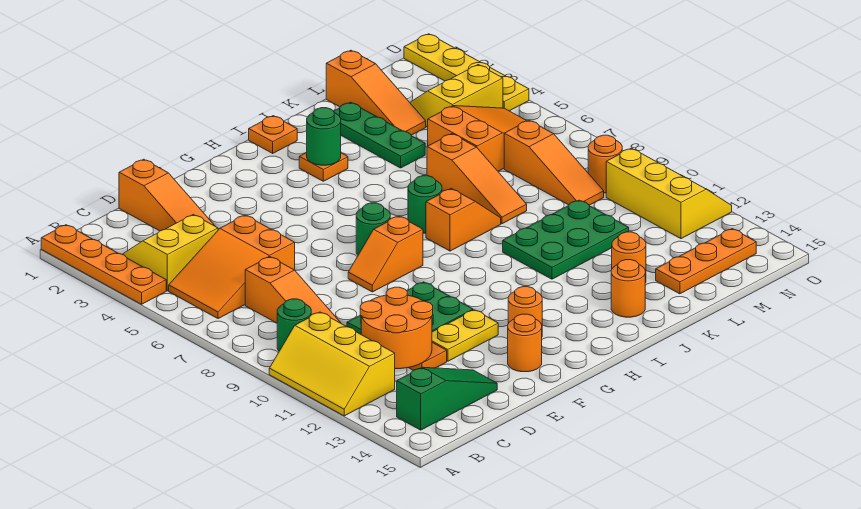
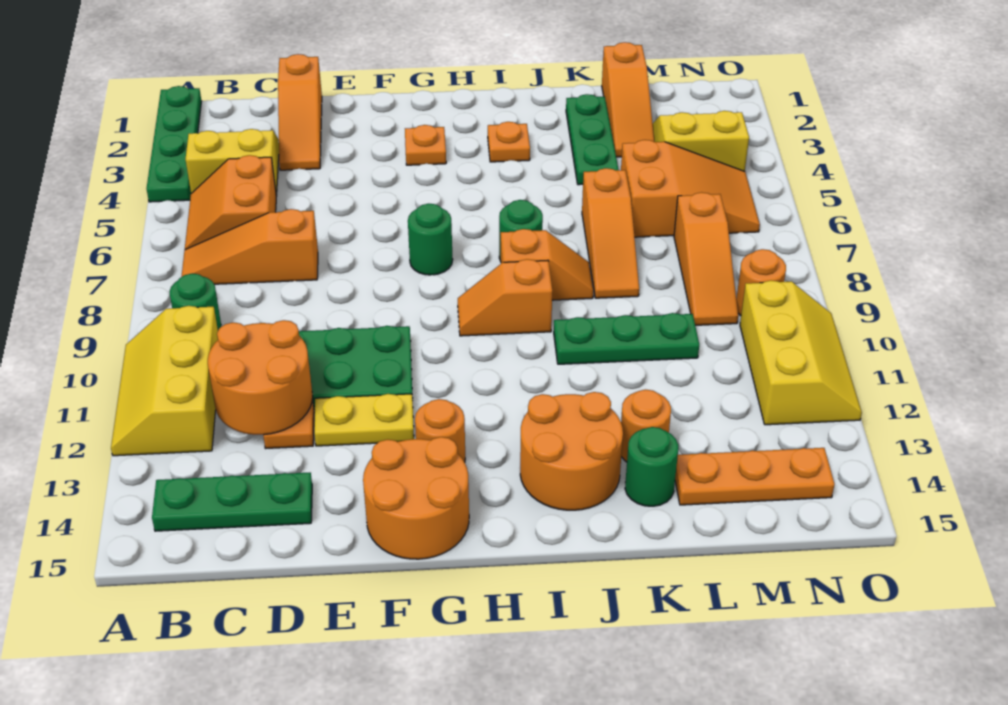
orange plate A1:A4 level 1 -> green plate A1:A4 level 1
orange slope B5:D6 level 1 top D -> orange slope B5:C6 level 1 top C
green slope B14:D14 level 1 top B -> green plate B14:D14 level 1
orange slope C7:C9 level 1 top 7 -> orange slope B7:D7 level 1 top D
orange slope F8:G8 level 1 top G -> orange slope H9:I9 level 1 top I
orange round brick F14 level 1 -> orange round brick F14:G15 level 1
orange plate I1 level 1 -> orange plate G3 level 1
green round brick I3 level 2 -> green round brick K14 level 1
green plate J10:L11 level 1 -> green plate J10:L10 level 1
orange round brick J14 level 1 -> orange round brick I13:J14 level 1
yellow plate O1:O4 level 1 -> none

